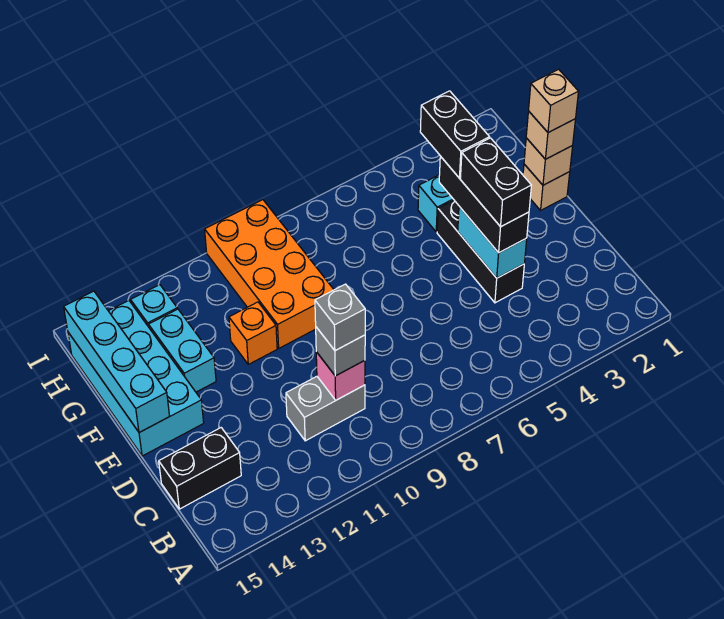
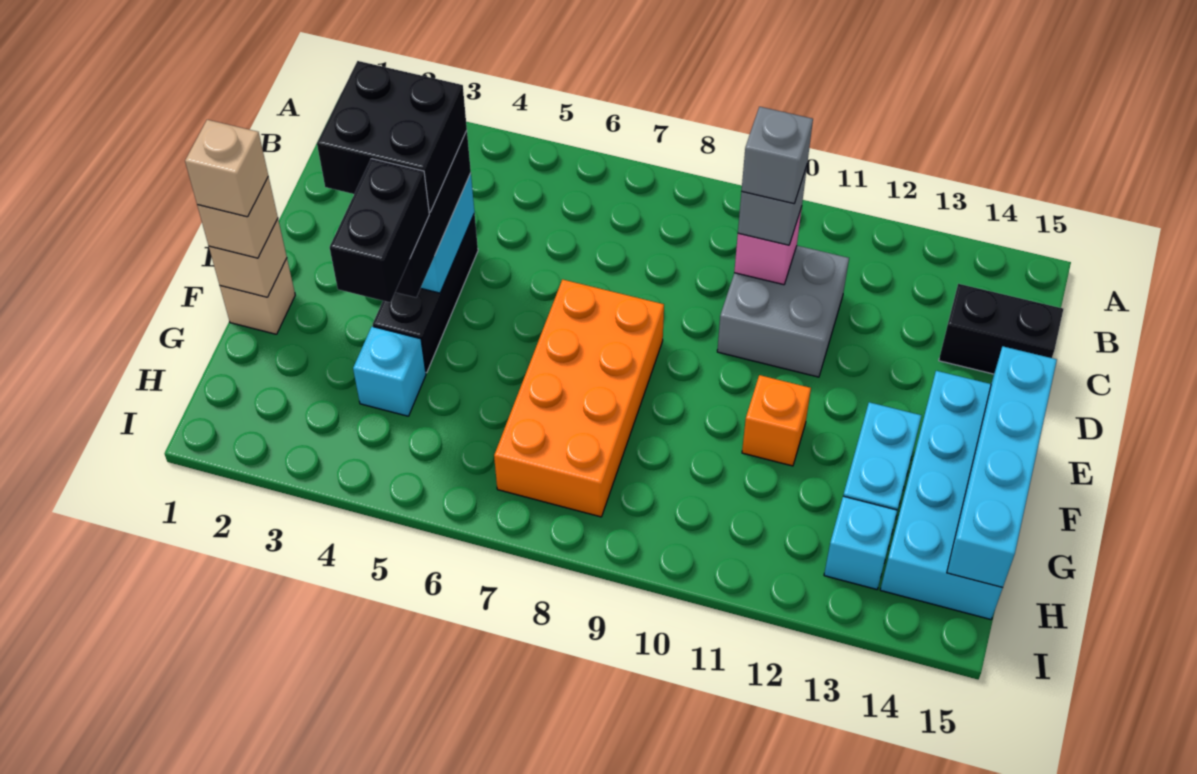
grey brick C10:C11 level 1 -> grey brick C10:D11 level 1
black brick D4:E4 level 4 -> black brick D3:E4 level 4
orange brick F9:I10 level 1 -> orange brick E7:H8 level 1

